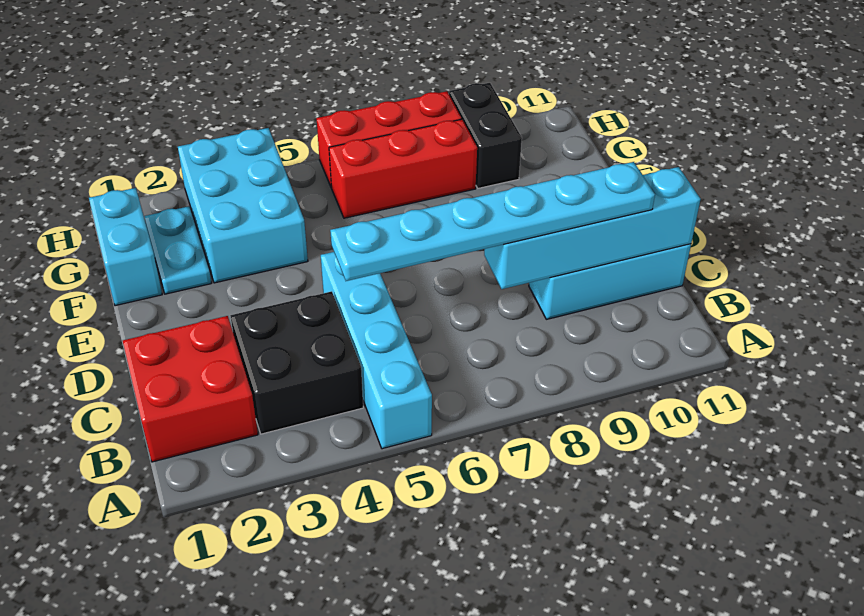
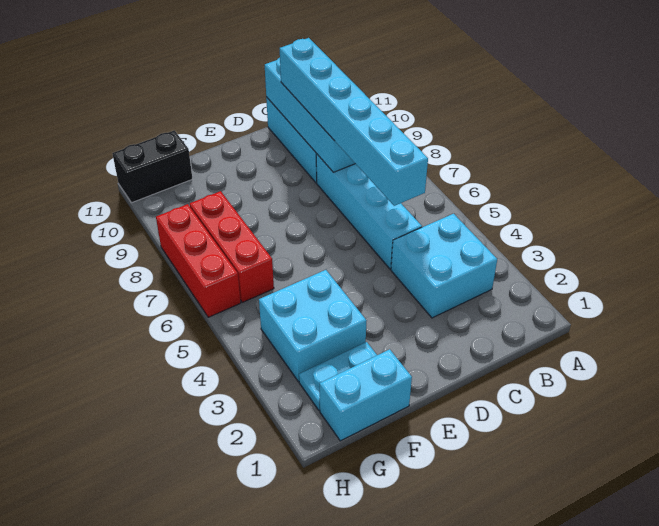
cyan brick A5:D5 level 1 -> cyan brick C5:C8 level 1
red brick B1:C2 level 1 -> none
black brick B3:C4 level 1 -> cyan brick B3:C4 level 1
cyan plate C5:C10 level 3 -> cyan brick C5:C10 level 3
cyan brick F3:H4 level 1 -> cyan brick F3:G4 level 1
black brick G9:H9 level 1 -> black brick G11:H11 level 1

